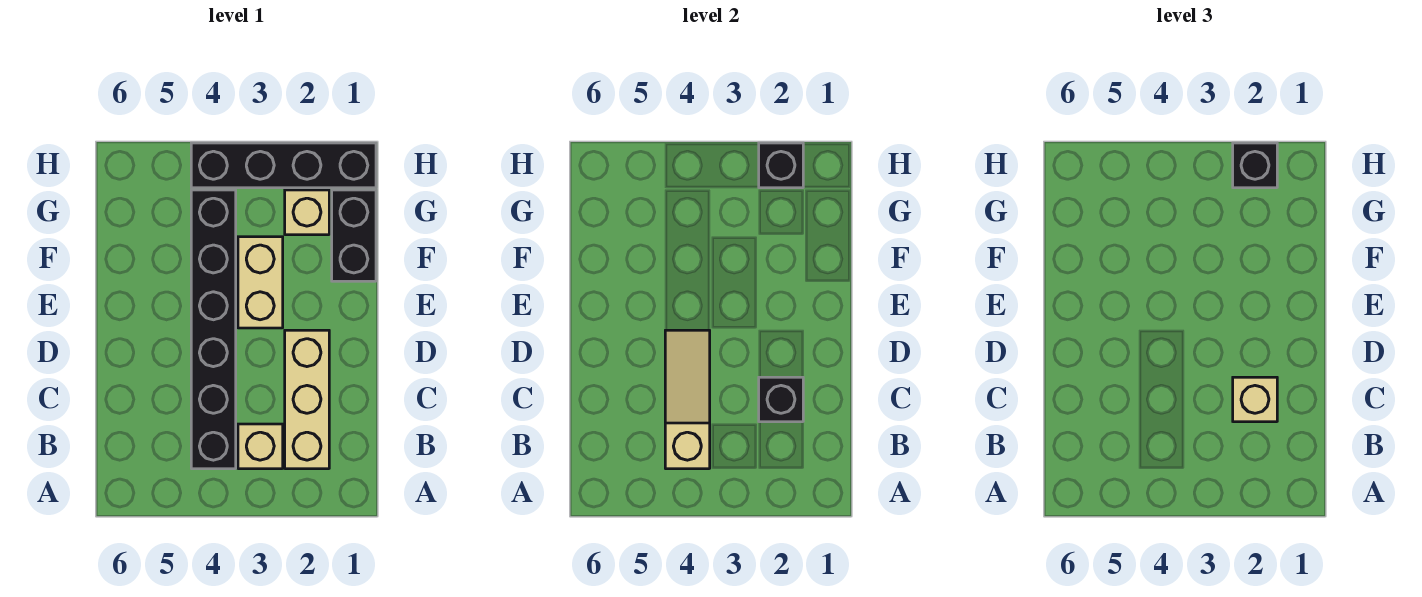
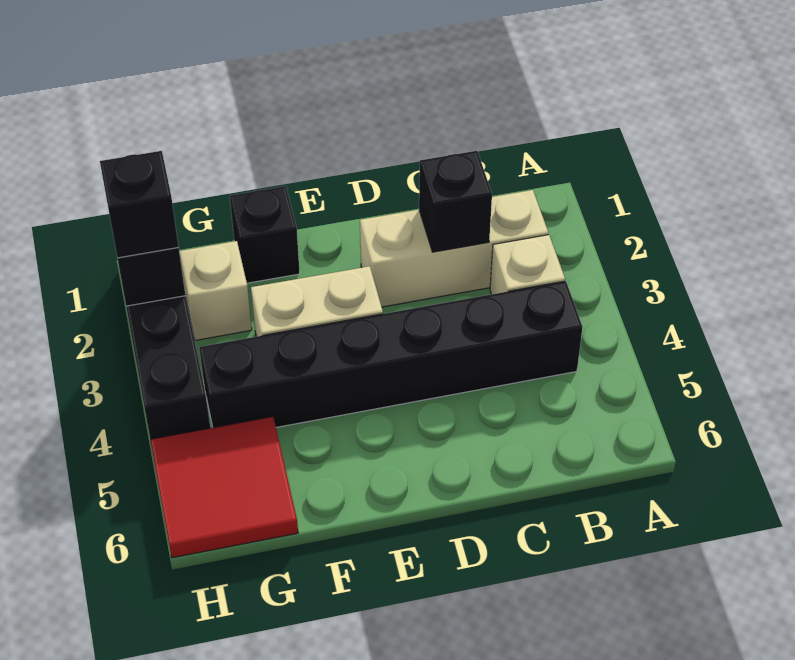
tan slope B4:D4 level 2 top B -> none
tan brick C2 level 3 -> none
black brick F1:G1 level 1 -> black brick F1 level 1
none -> red tile G5:H6 level 1

